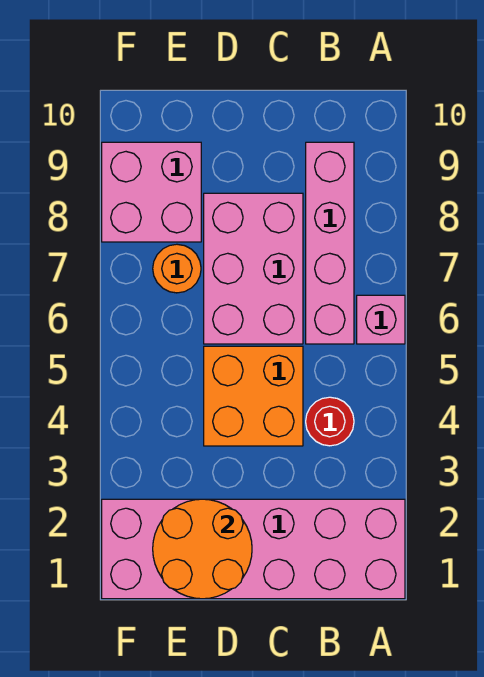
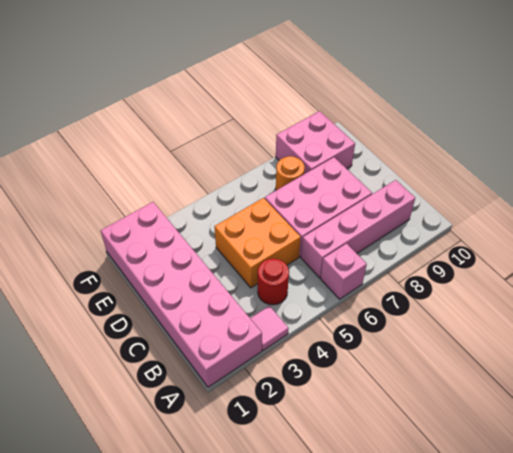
none -> pink tile A3 level 1
orange round brick D1:E2 level 2 -> none

